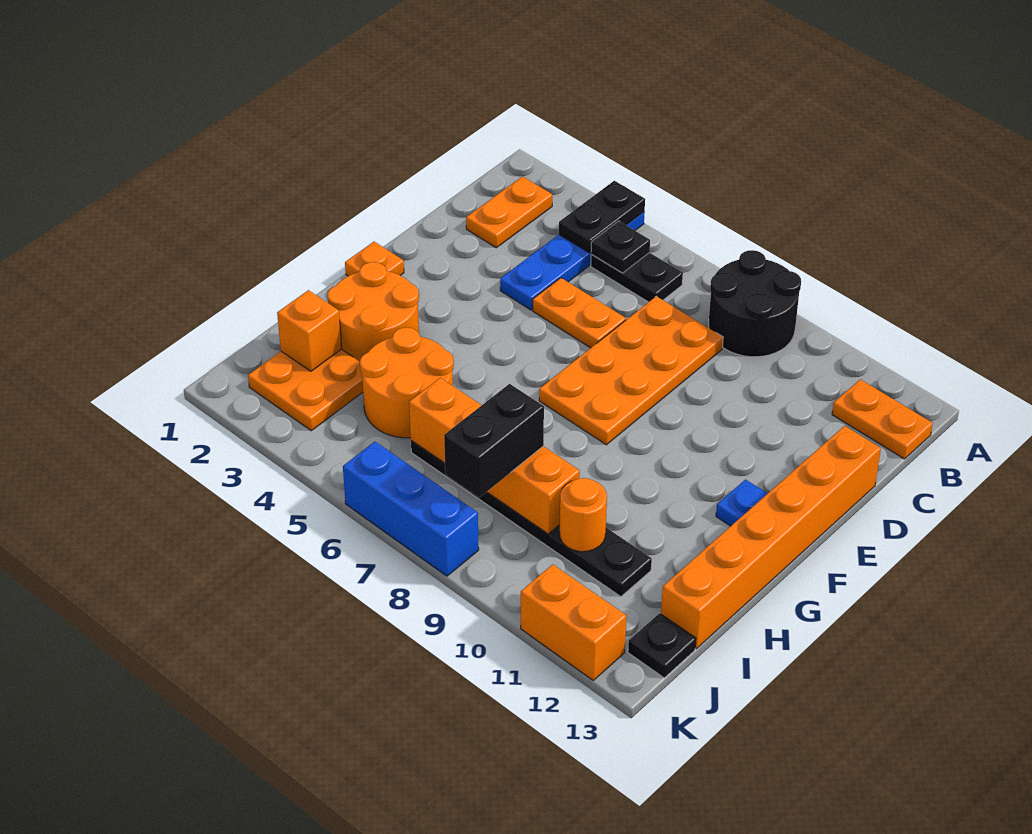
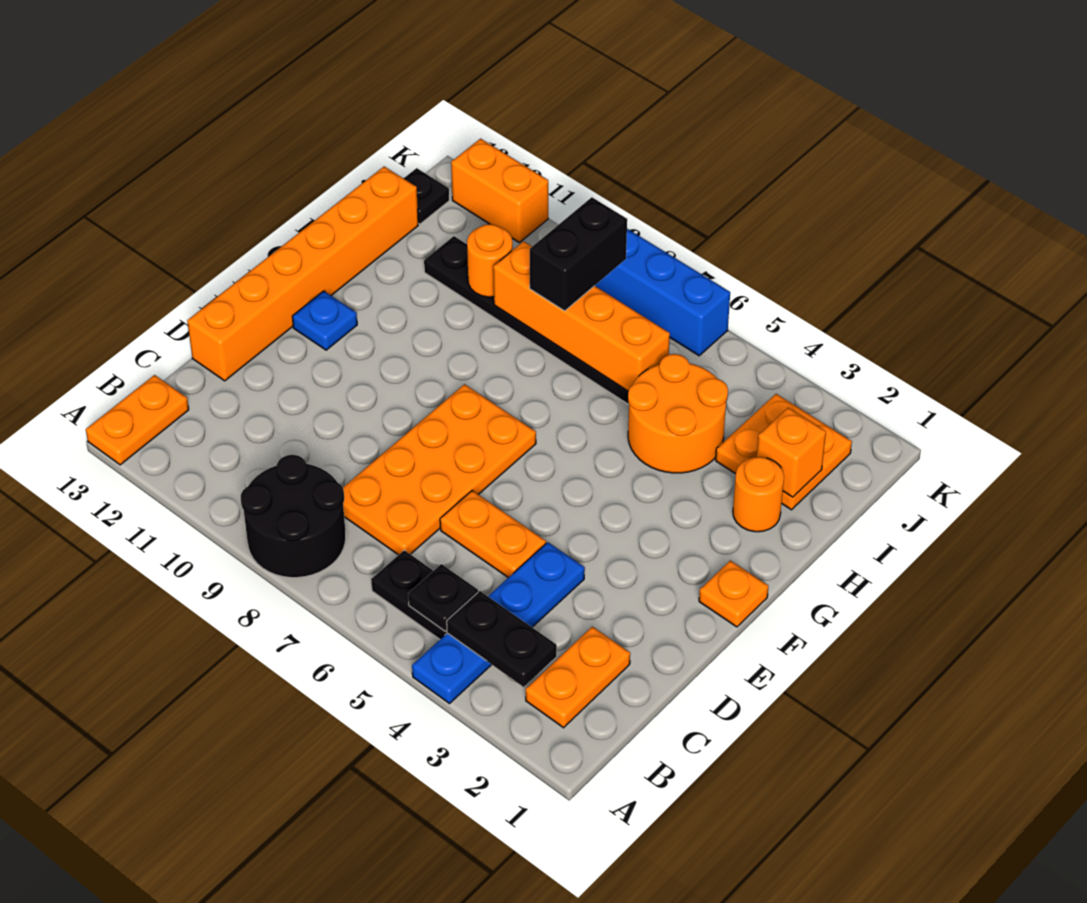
black plate A4:B4 level 2 -> black plate B3:B4 level 2
orange plate B12:B13 level 1 -> orange plate A13:B13 level 1
orange round brick G2:H3 level 1 -> orange round brick H2 level 1

